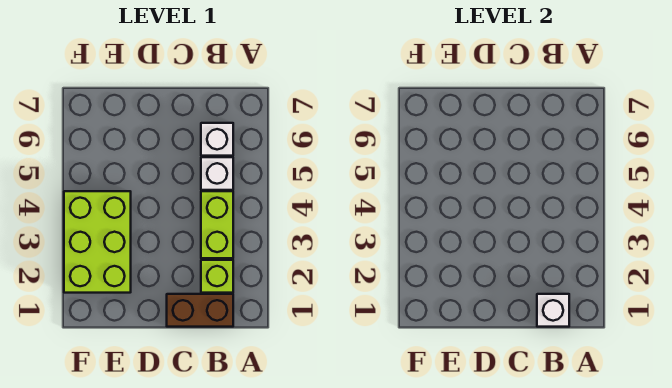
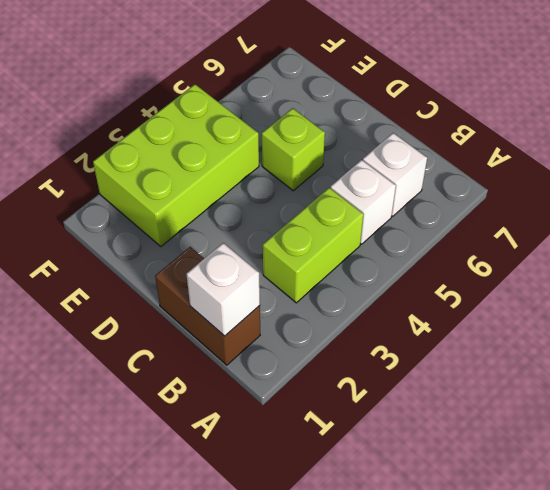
lime brick B2 level 1 -> lime brick D5 level 1

